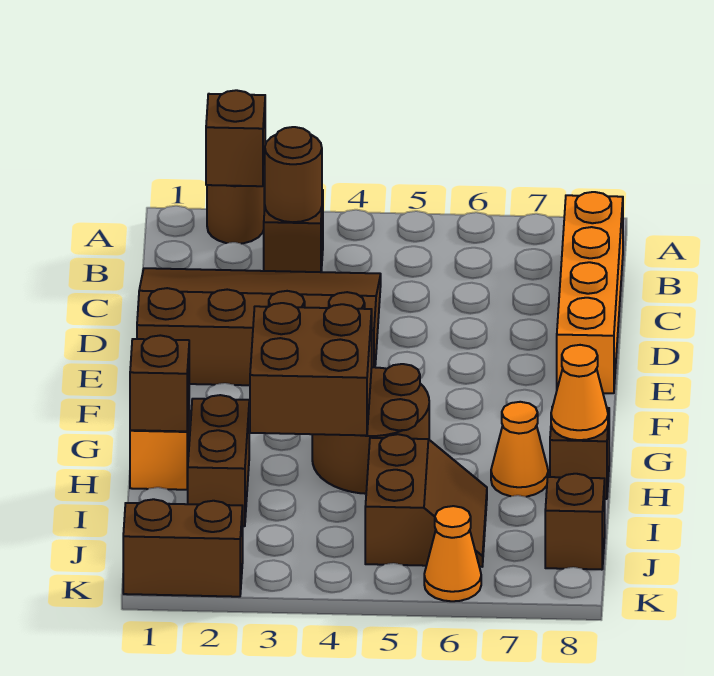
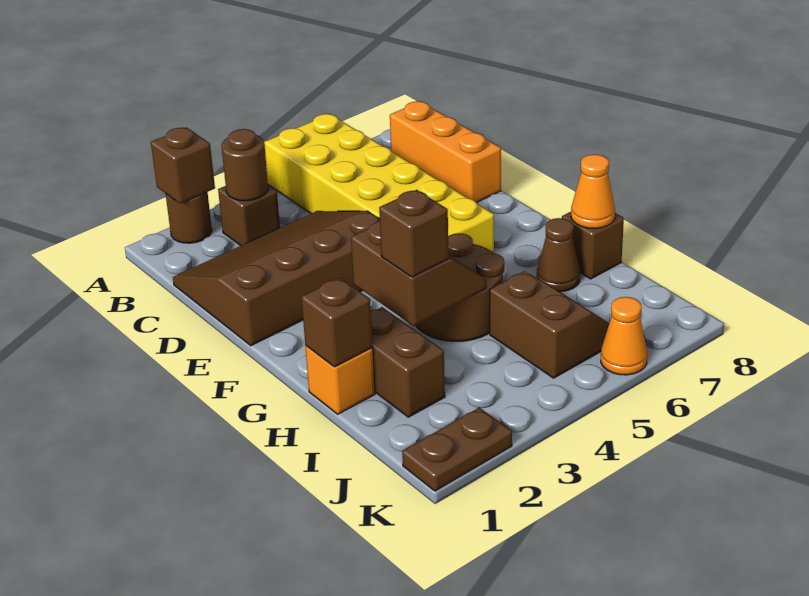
none -> yellow brick A5:F6 level 1
orange brick B8:E8 level 1 -> orange brick B8:D8 level 1
brown brick G3:H4 level 2 -> brown slope G3:H4 level 2 top 3
orange cone H7 level 1 -> brown cone H7 level 1
brown brick J8 level 1 -> brown brick H3 level 3
brown brick K1:K2 level 1 -> brown plate K1:K2 level 1

